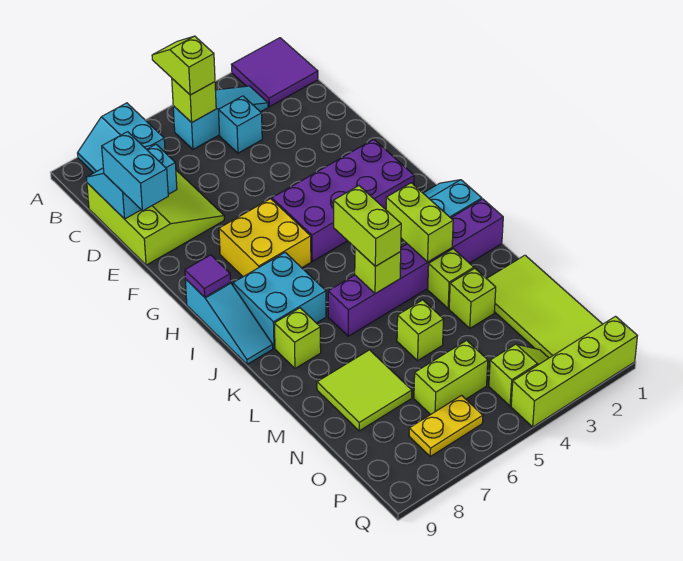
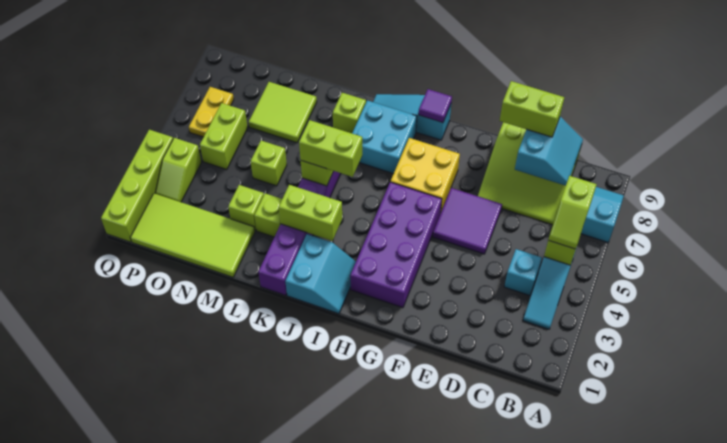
purple tile A1:B2 level 1 -> purple tile E5:F6 level 1
lime slope A5:B5 level 3 top B -> lime slope B5:B6 level 3 top 6
cyan brick D9:E9 level 3 -> lime brick D9:E9 level 3

